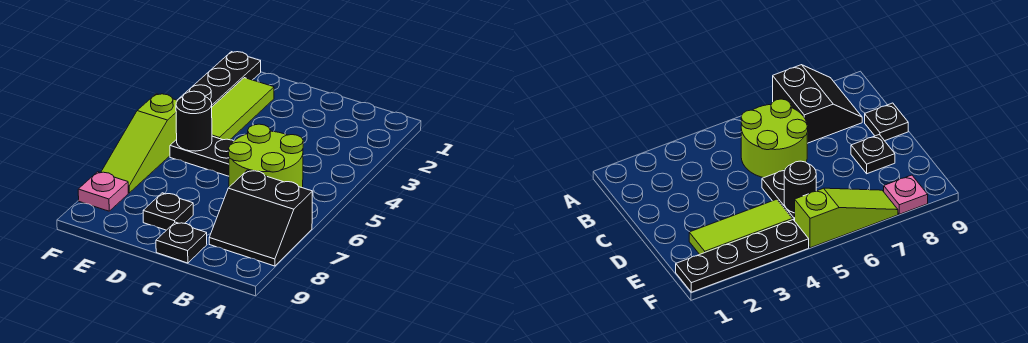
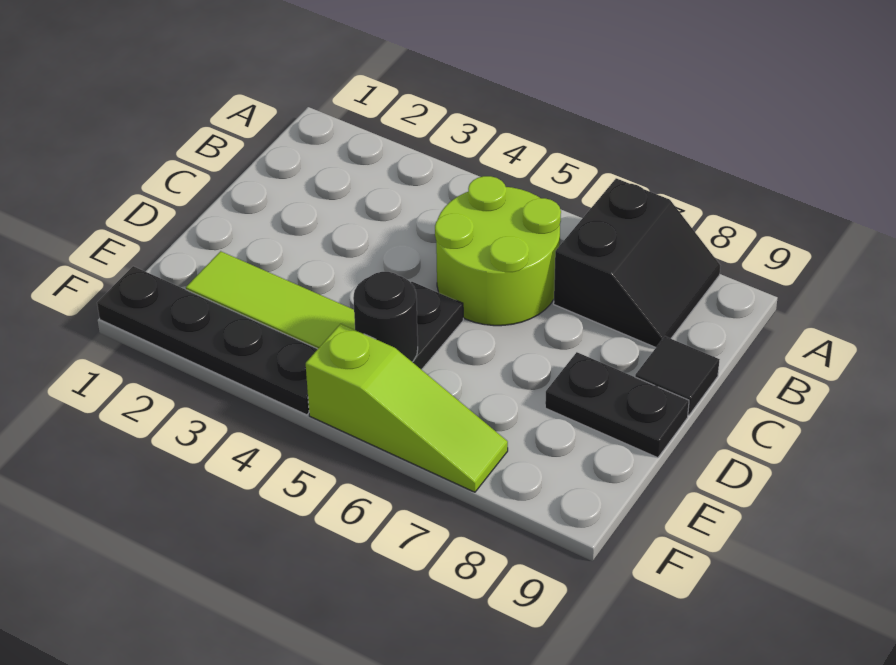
black plate C9 level 1 -> black tile C9 level 1
black plate D8 level 1 -> black plate D8:D9 level 1
pink plate F8 level 1 -> none

